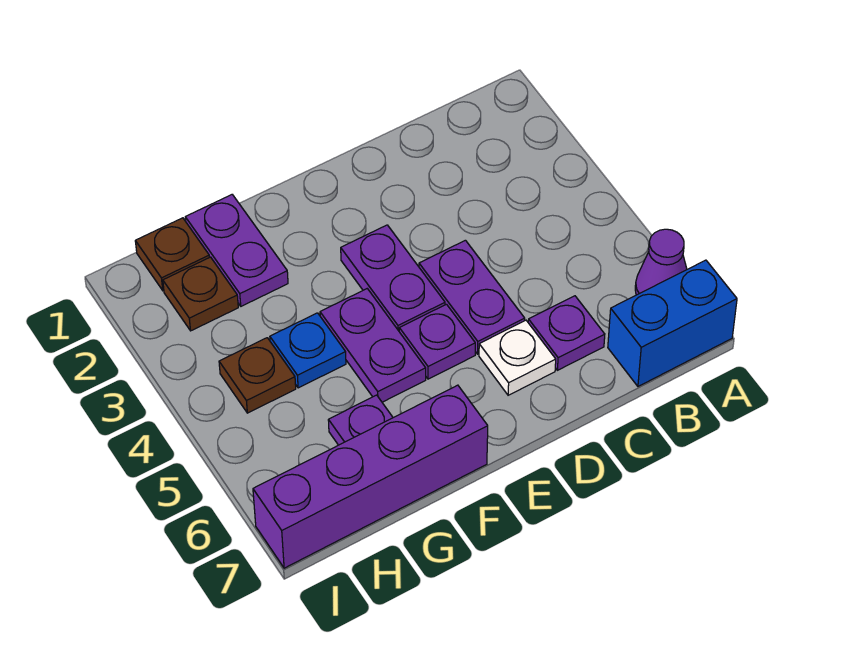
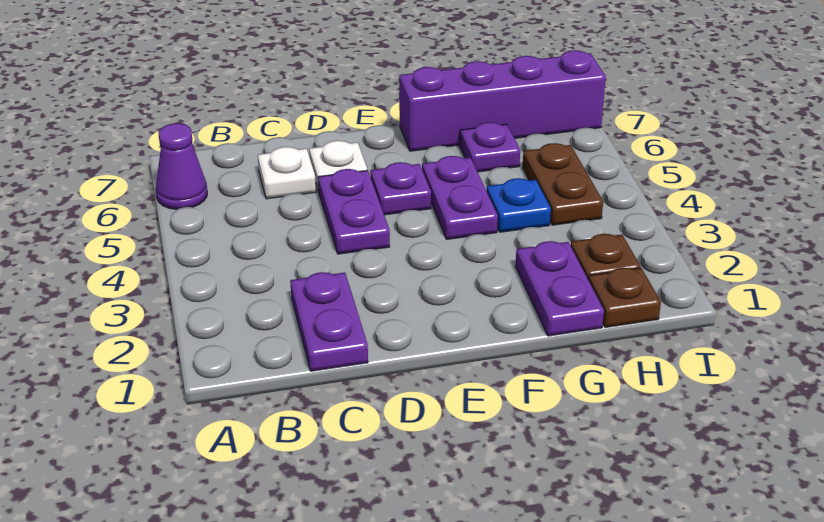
blue brick A7:B7 level 1 -> none
purple plate C6 level 1 -> white plate C6 level 1
purple plate E3:E4 level 1 -> purple plate C1:C2 level 1
brown plate H4 level 1 -> brown plate H4:H5 level 1

